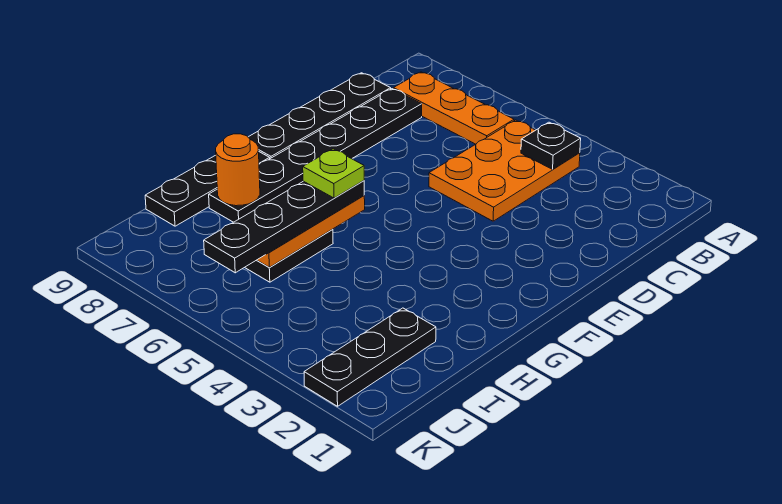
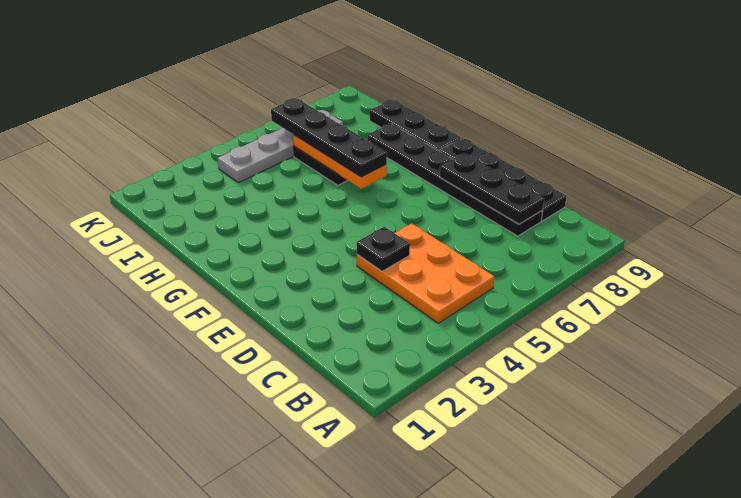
black plate B4 level 2 -> black plate D4 level 2
orange plate B6:B8 level 1 -> none
lime plate G6 level 4 -> none
orange round brick H8 level 2 -> none
black plate I2:K2 level 1 -> black plate C8:E8 level 2
none -> grey plate J4:J7 level 1

